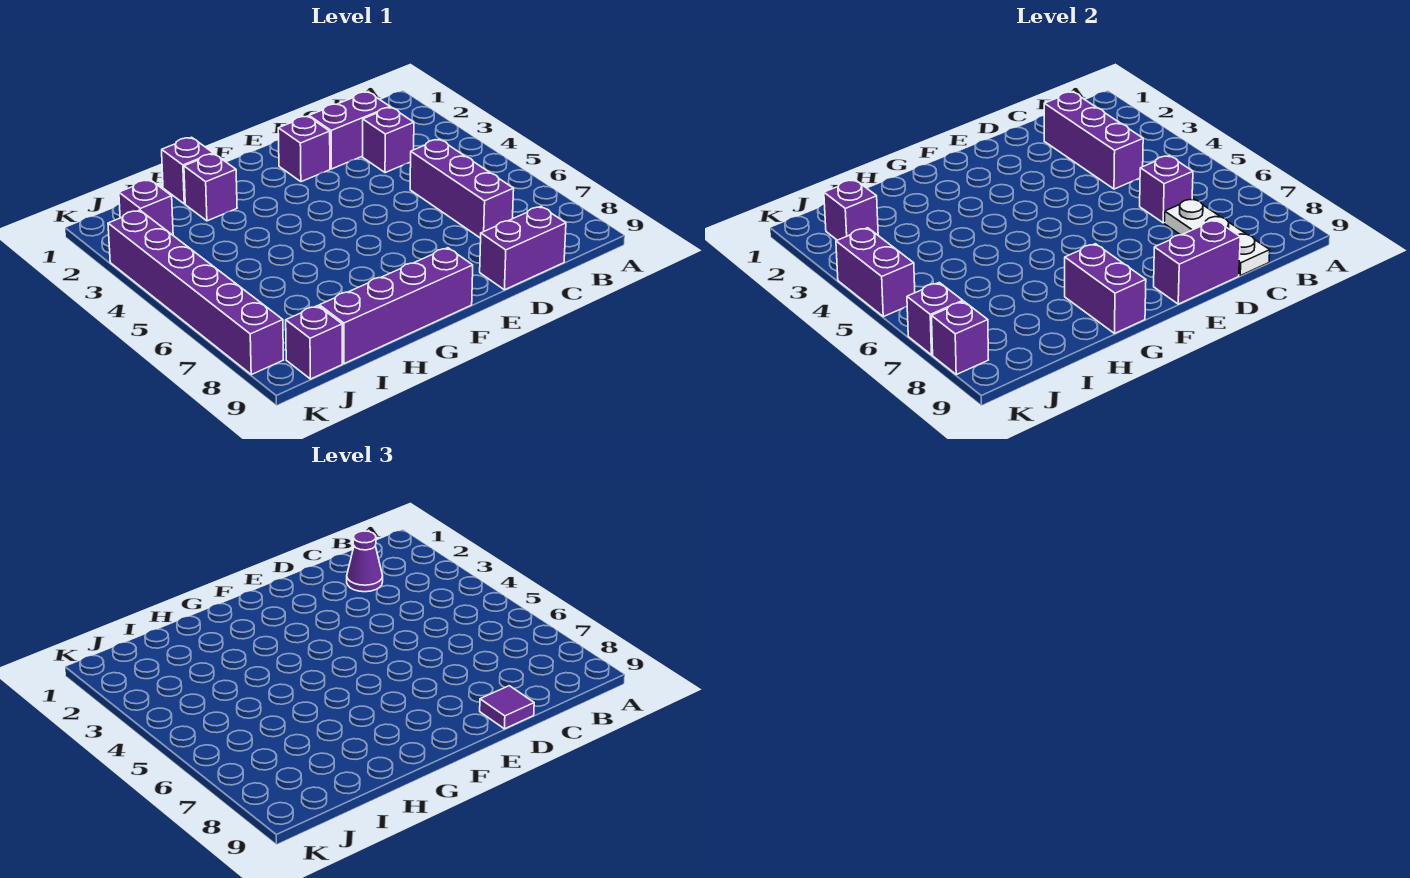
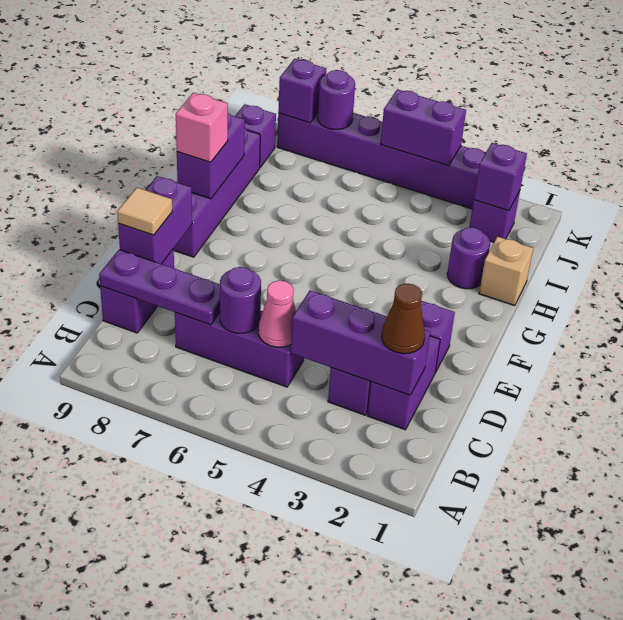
purple cone C2 level 3 -> brown cone C2 level 3
none -> pink cone C5 level 2
purple brick C6 level 2 -> purple round brick C6 level 2
white plate C7:C9 level 2 -> purple plate C7:C9 level 2
purple tile D9 level 3 -> tan tile D9 level 3
purple brick G8:G9 level 2 -> purple brick G9:H9 level 2
none -> pink brick G9 level 3
purple brick H1 level 1 -> tan brick H1 level 1
purple brick H2 level 1 -> purple round brick H2 level 1
purple brick K7 level 2 -> purple round brick K7 level 2

